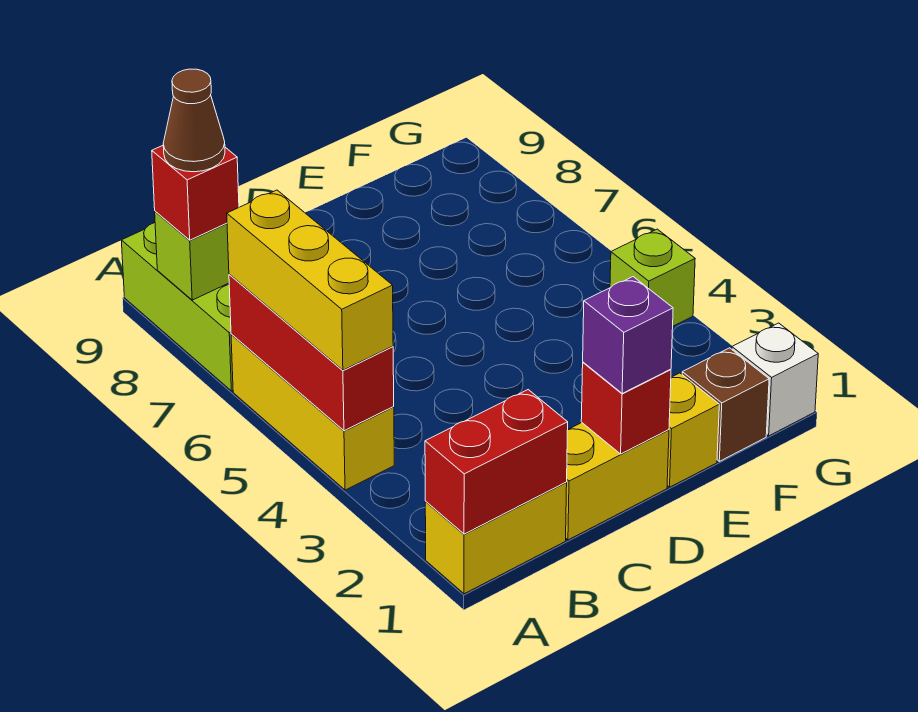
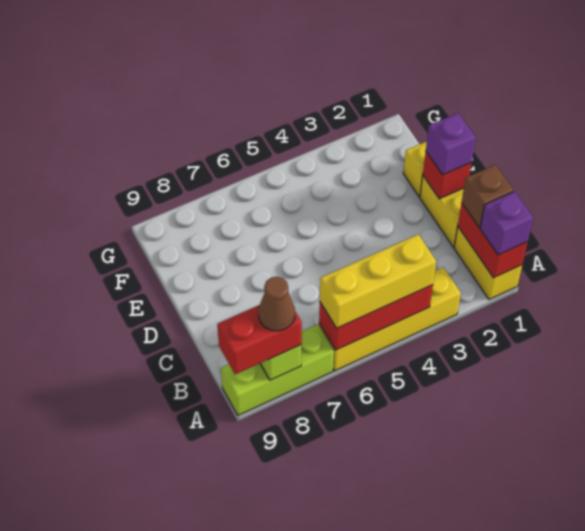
none -> purple brick A1 level 3
yellow brick A4:A6 level 1 -> yellow brick A3:A6 level 1
red brick A8 level 3 -> red brick A8:A9 level 3
brown brick F1 level 1 -> brown brick B1 level 3
white brick G1 level 1 -> none
lime brick G4 level 1 -> none

